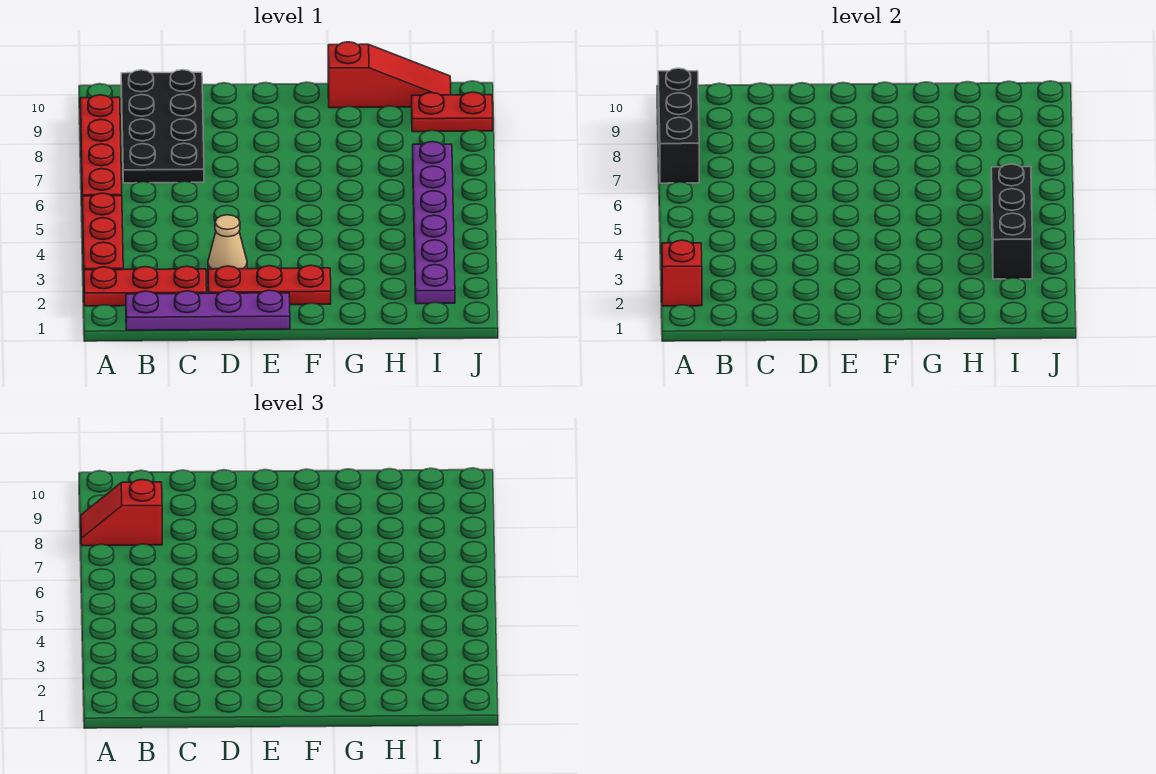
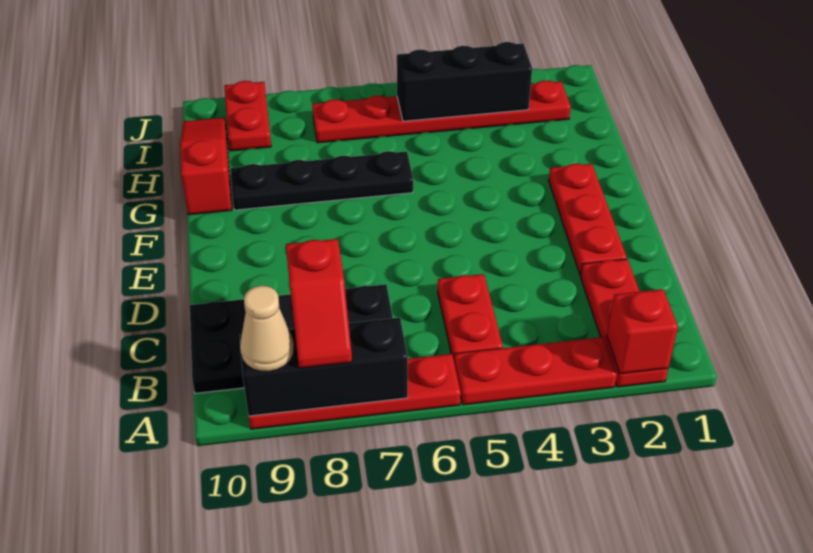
purple plate B1:E1 level 1 -> none
none -> red plate B5:C5 level 1
tan cone D3 level 1 -> tan cone A9 level 3
none -> black plate G6:G9 level 1
purple plate I2:I7 level 1 -> red plate I2:I7 level 1

